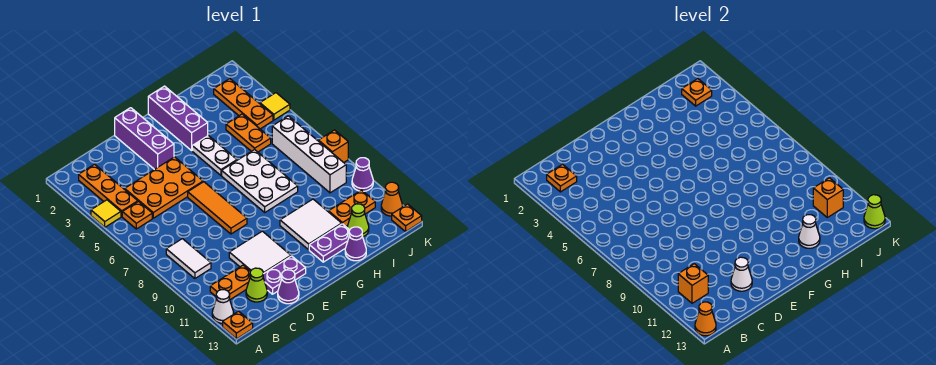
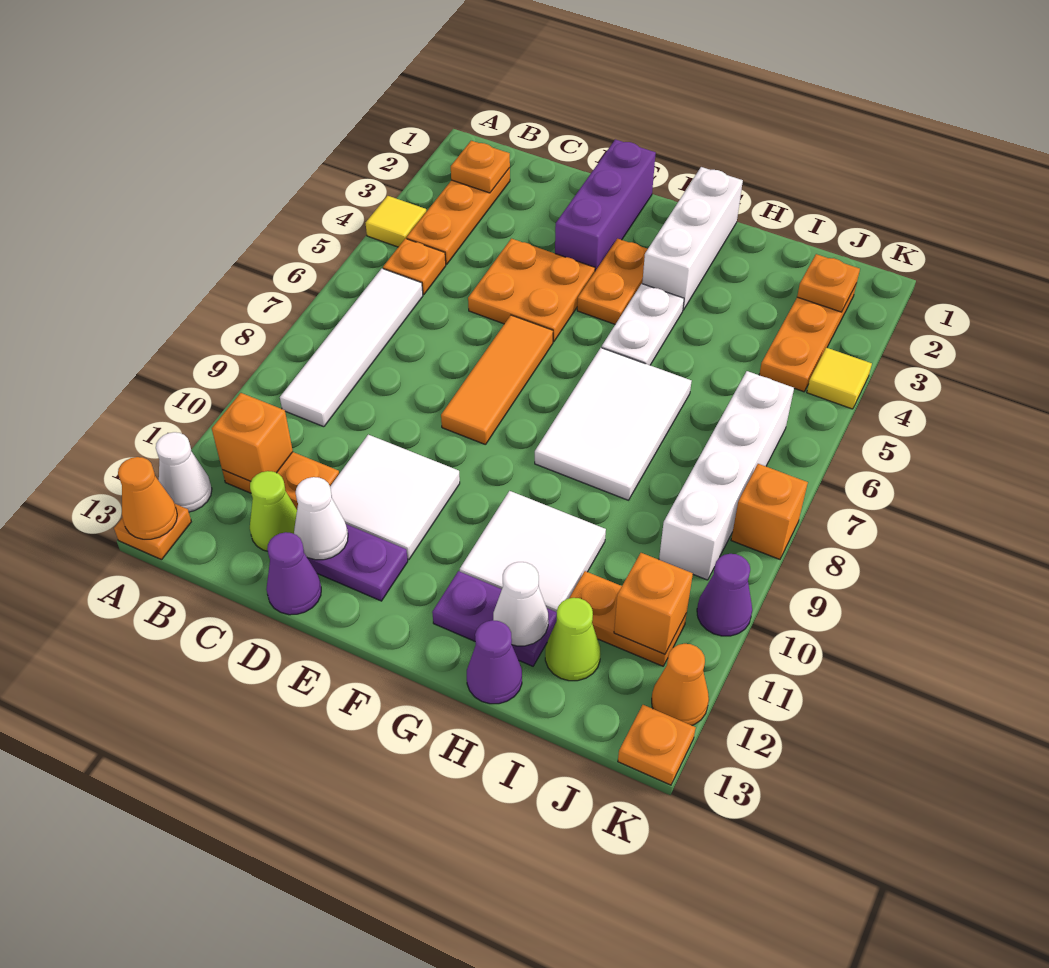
white tile B8:B9 level 1 -> white tile B6:B9 level 1
orange plate C4:E5 level 1 -> orange plate D4:E5 level 1
purple brick G1:G3 level 1 -> white brick G1:G3 level 1
white plate G6:H8 level 1 -> white tile G6:H8 level 1
orange plate I4:I5 level 1 -> orange plate F3:F4 level 1
lime cone K13 level 2 -> none

